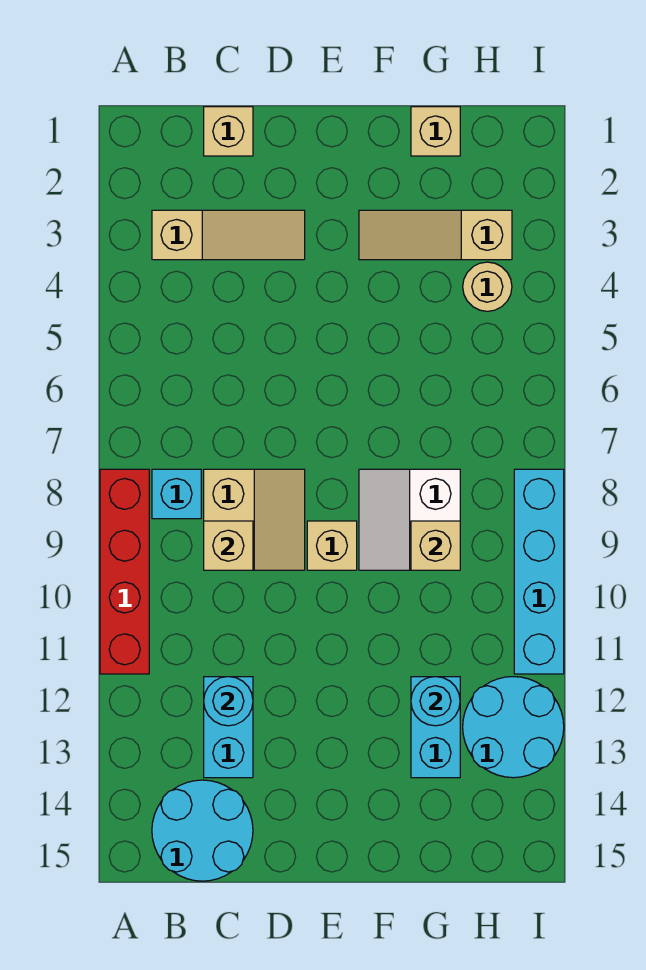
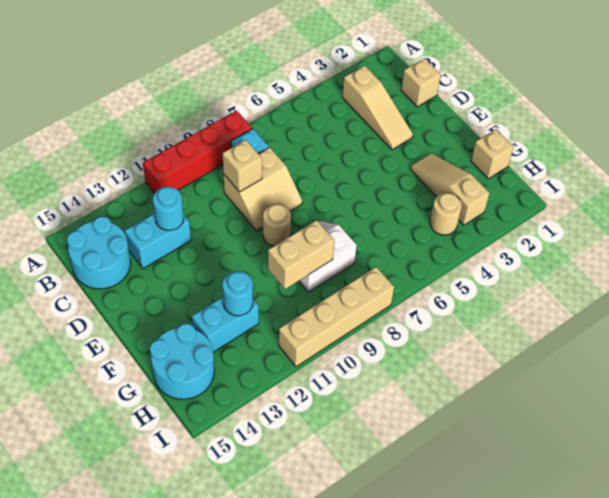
tan brick E9 level 1 -> tan round brick E9 level 1
tan brick G9 level 2 -> tan brick G9:G10 level 2
cyan round brick H12:I13 level 1 -> cyan round brick G14:H15 level 1
cyan brick I8:I11 level 1 -> tan brick I8:I11 level 1

